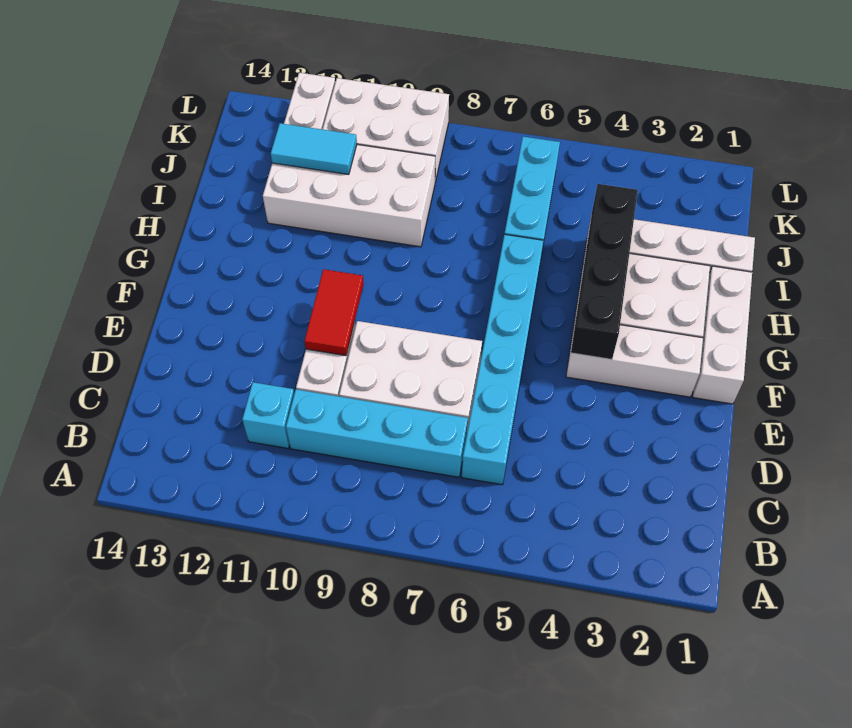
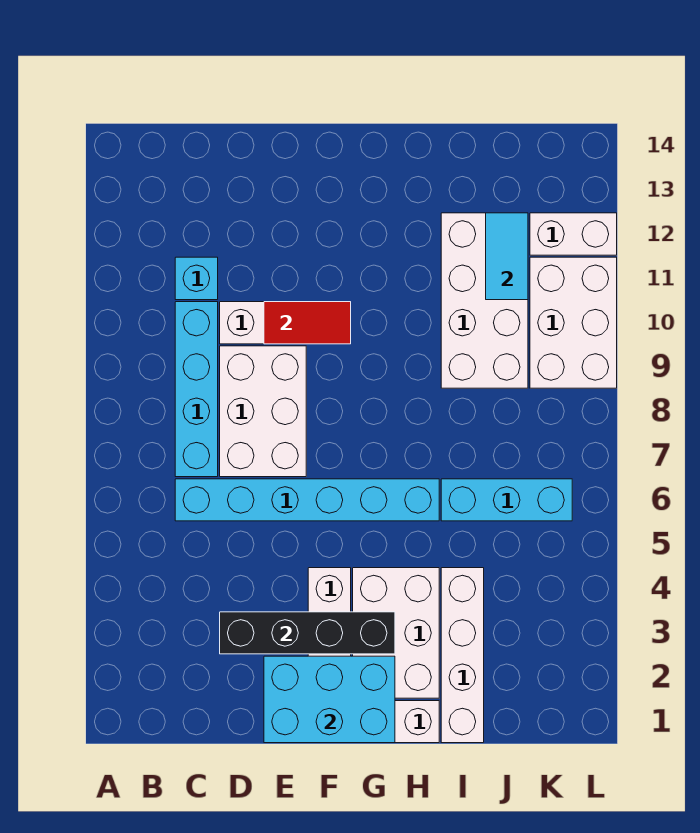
none -> cyan brick E1:G2 level 2
black brick F4:I4 level 2 -> black brick D3:G3 level 2

